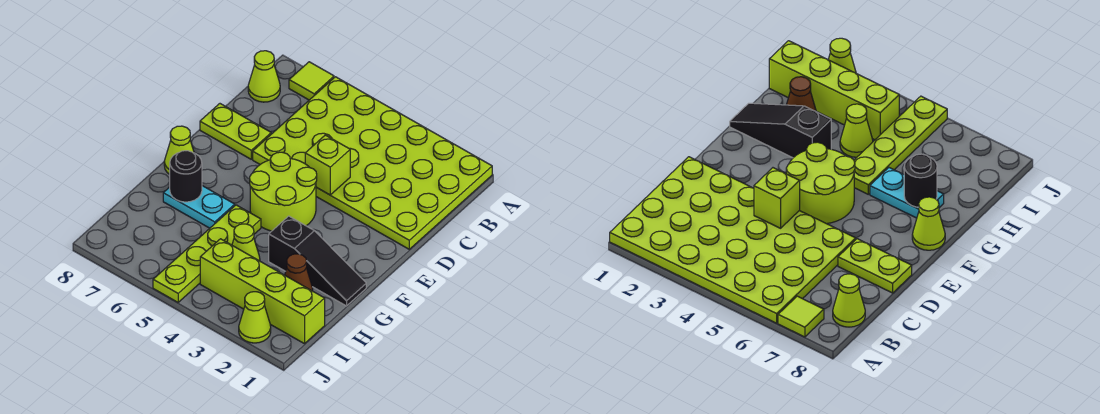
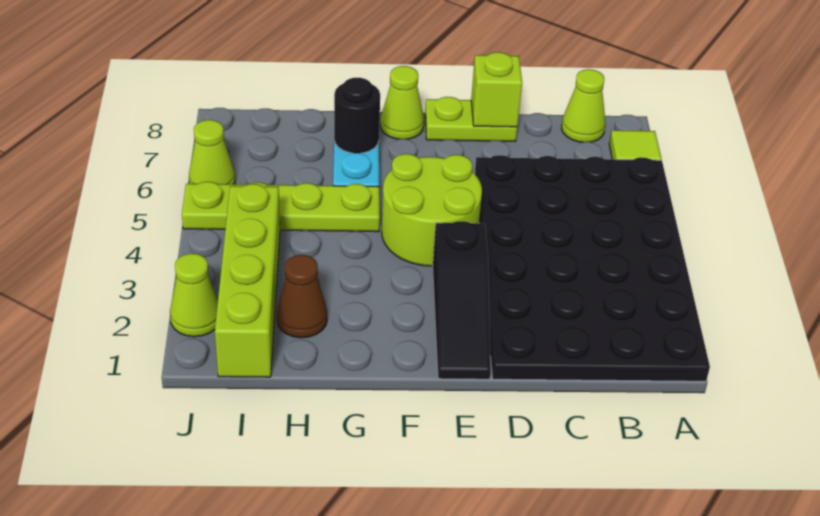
lime plate A1:D6 level 1 -> black plate A1:D6 level 1
lime brick D4 level 2 -> lime brick D8 level 2
lime plate D7:D8 level 1 -> lime plate D8:E8 level 1
black slope G1:G3 level 1 top 3 -> black slope E1:E3 level 1 top 3
lime cone H4 level 1 -> lime cone J6 level 1

